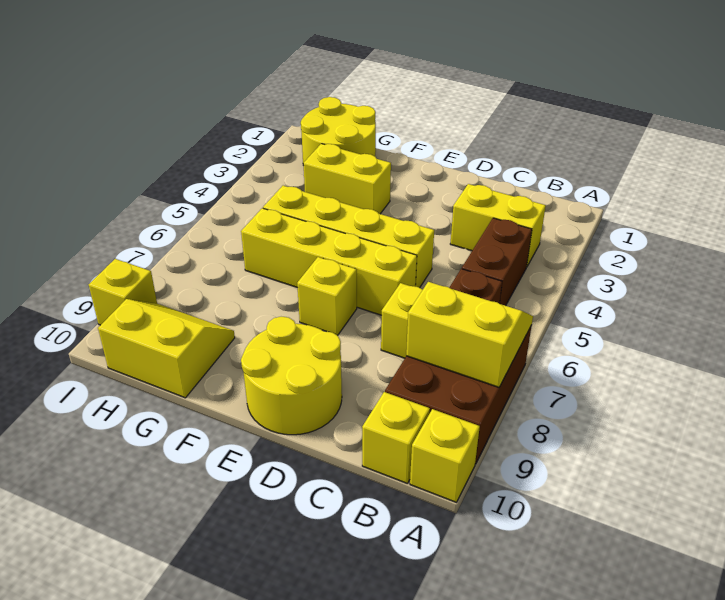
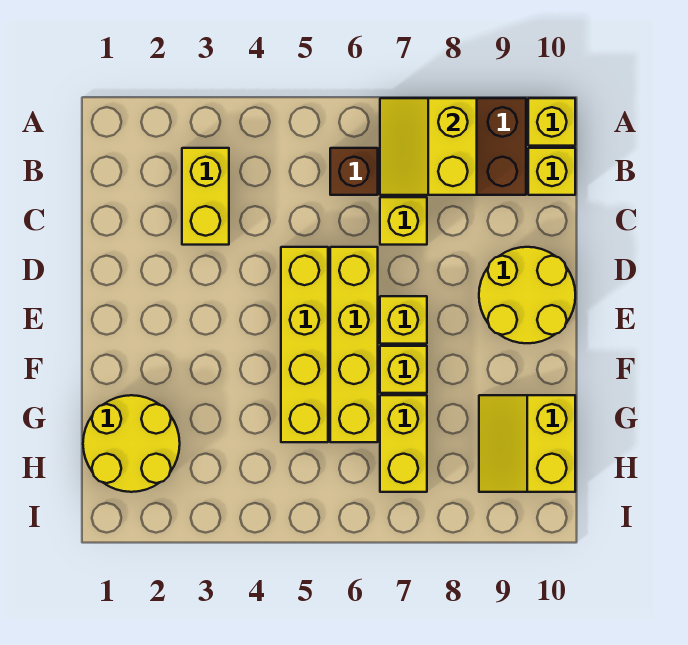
brown brick B4:B5 level 1 -> none
yellow brick F3:G3 level 1 -> yellow brick G7:H7 level 1
yellow brick I9 level 1 -> yellow brick F7 level 1

